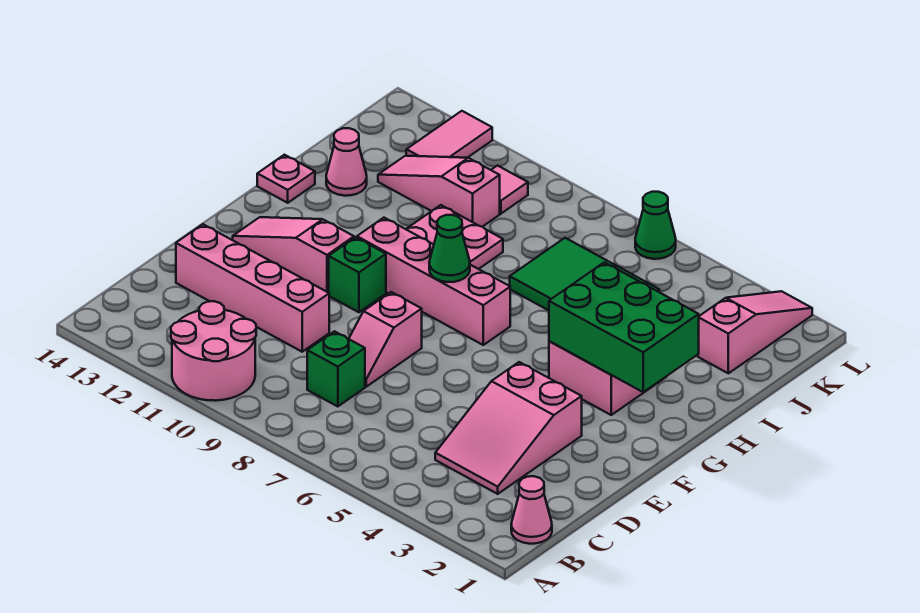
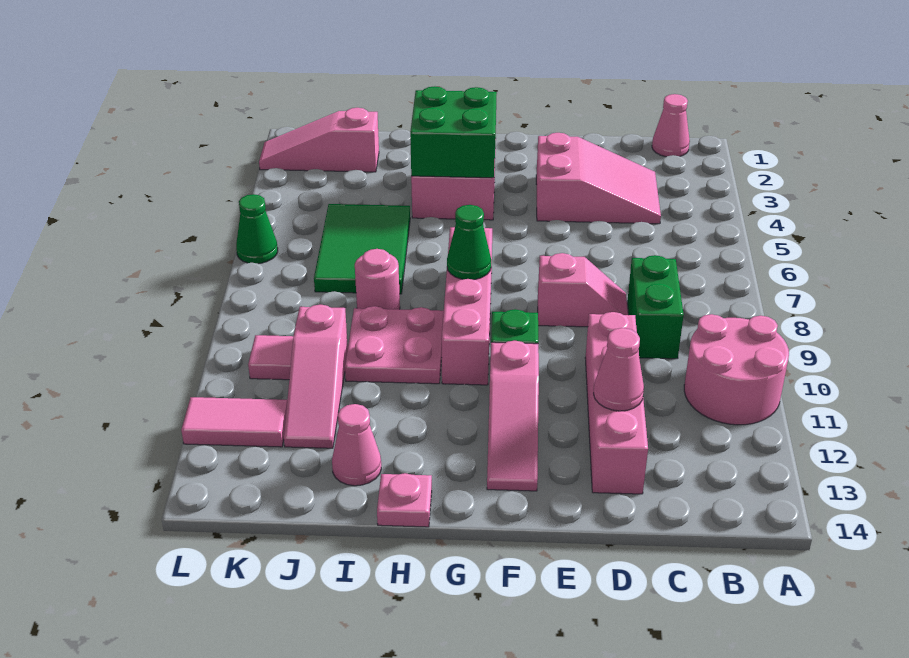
green brick C8 level 1 -> green brick C8:C9 level 1
none -> pink cone D12 level 2
green brick G2:H4 level 2 -> green brick G3:H4 level 2
none -> pink round brick I8 level 1

